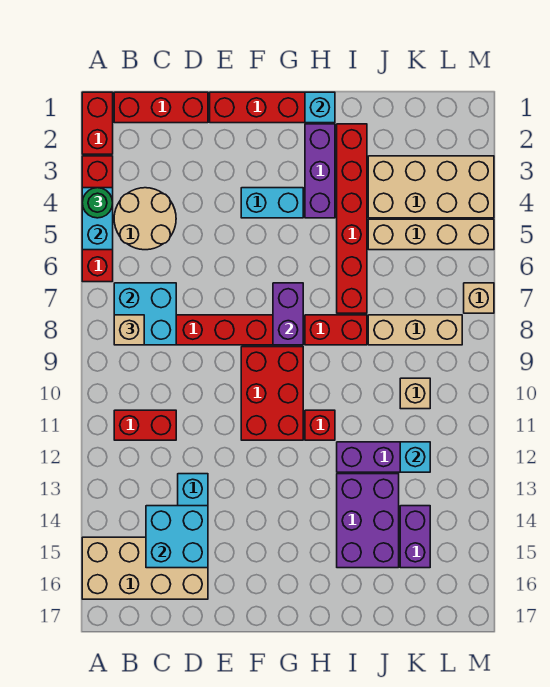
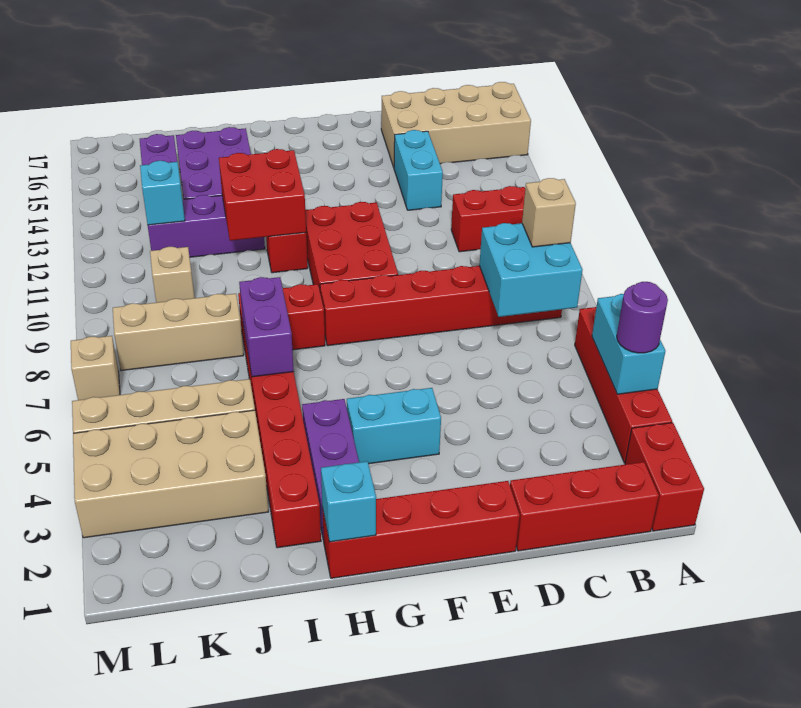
green round brick A4 level 3 -> purple round brick A4 level 3
tan round brick B4:C5 level 1 -> none
cyan brick C14:D15 level 2 -> none
purple brick G7:G8 level 2 -> purple brick I6:I7 level 2
none -> red brick H11:I12 level 2

